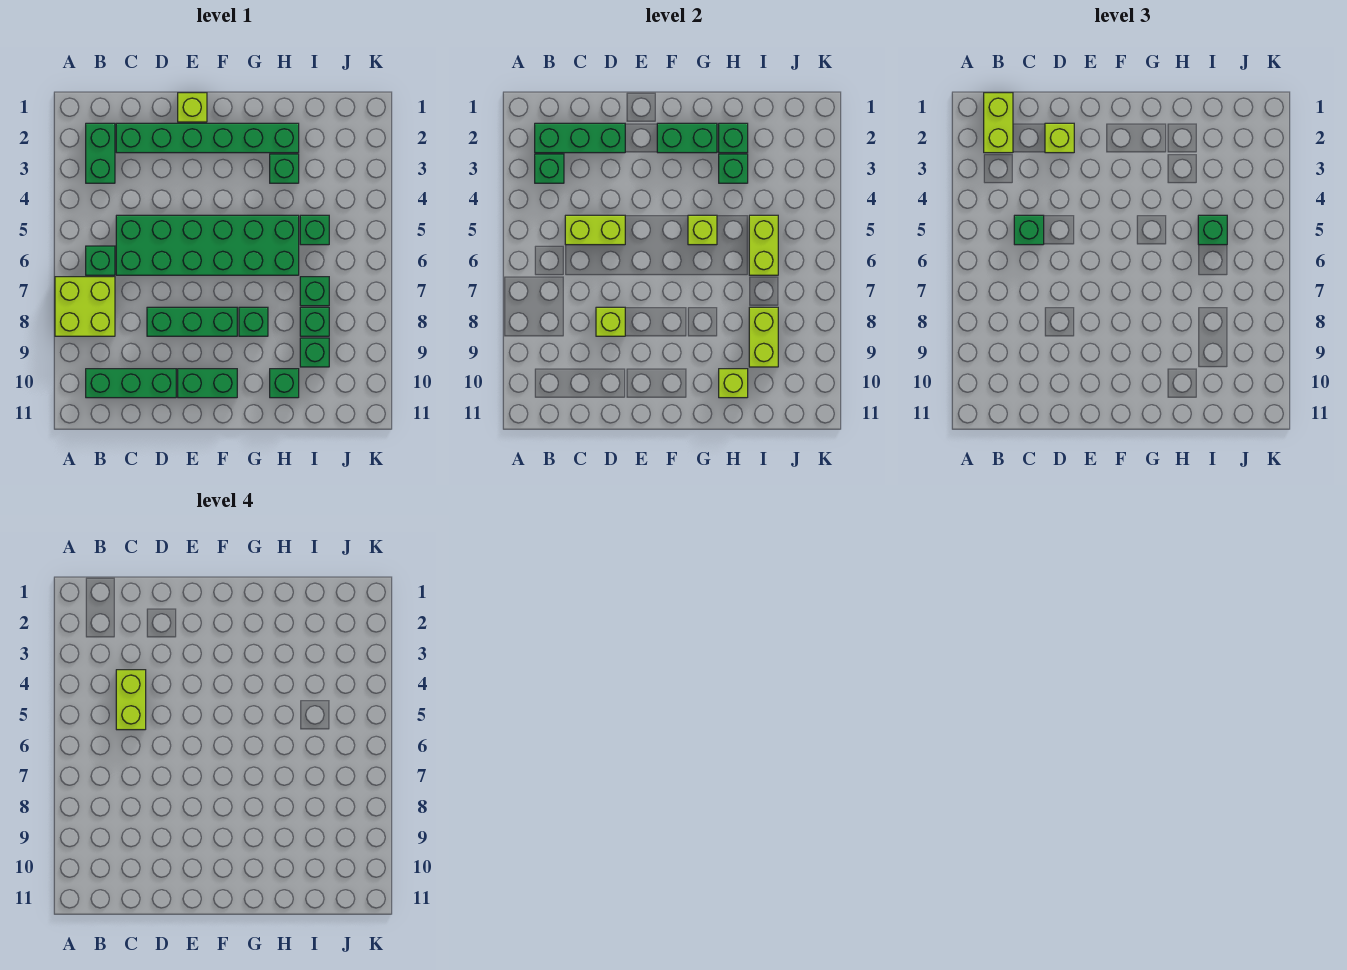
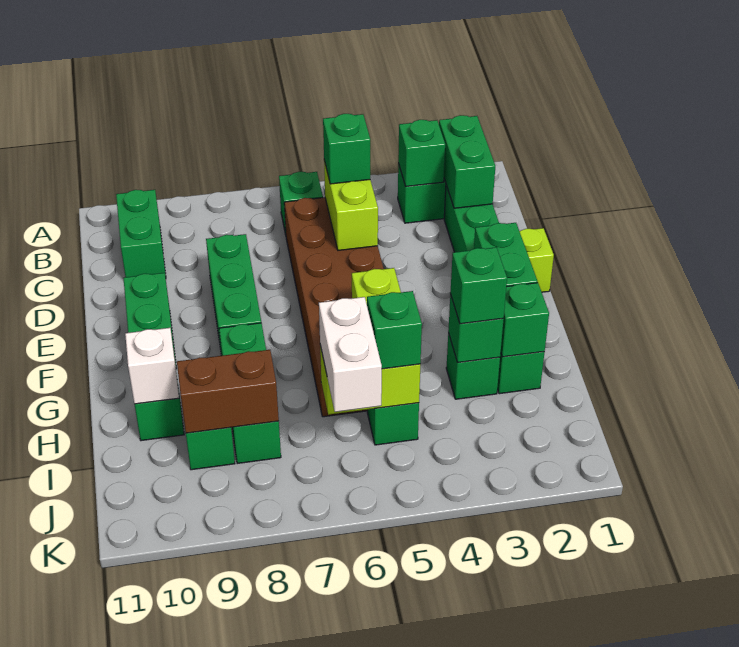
lime brick A7:B8 level 1 -> none
lime brick B1:B2 level 3 -> none
green brick B2:D2 level 2 -> green brick B2:C2 level 2
green brick B10:D10 level 1 -> green brick B10:C10 level 1
lime brick C4:C5 level 4 -> none
green brick C5:H6 level 1 -> brown brick C5:H6 level 1
lime brick D2 level 3 -> none
lime brick D8 level 2 -> none
lime brick H10 level 2 -> white brick H10 level 2
none -> white brick I6:J6 level 3
green brick I7 level 1 -> green brick H3 level 3
lime brick I8:I9 level 2 -> brown brick I8:I9 level 2

